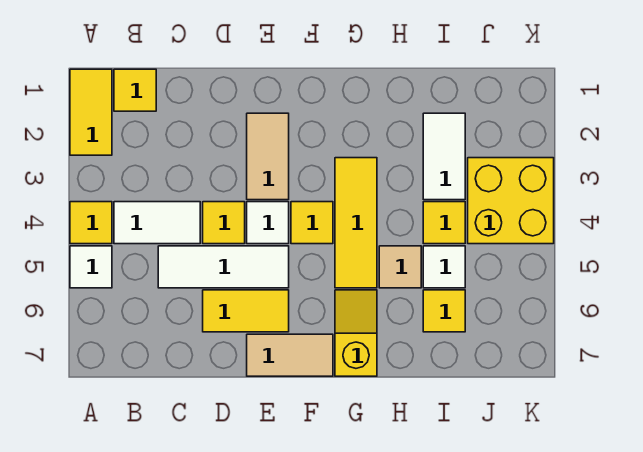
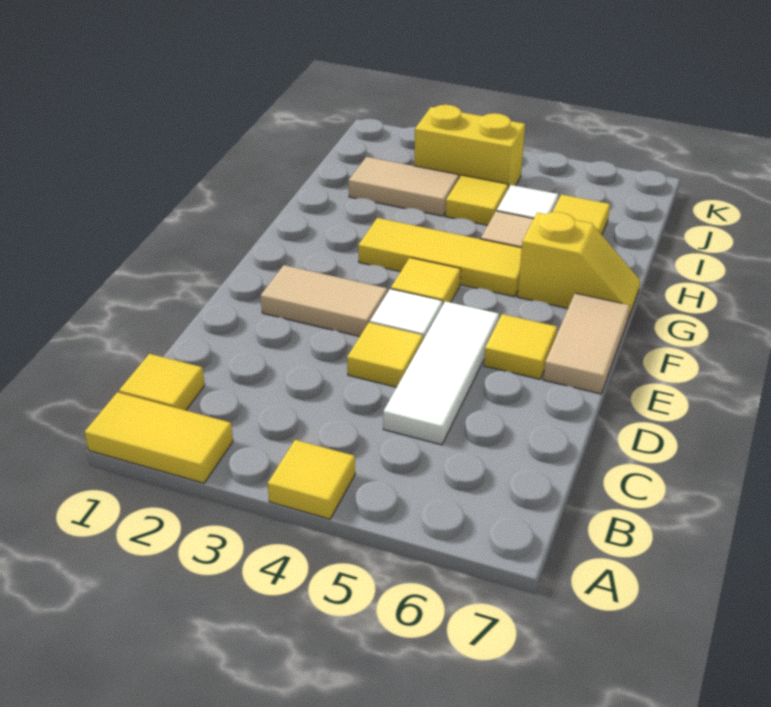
white tile A5 level 1 -> none
white tile B4:C4 level 1 -> none
yellow tile D6:E6 level 1 -> yellow tile E6 level 1
yellow slope G6:G7 level 1 top 7 -> yellow slope G6:G7 level 1 top 6
white tile I2:I3 level 1 -> tan tile I2:I3 level 1
yellow brick J3:K4 level 1 -> yellow brick J3:J4 level 1

